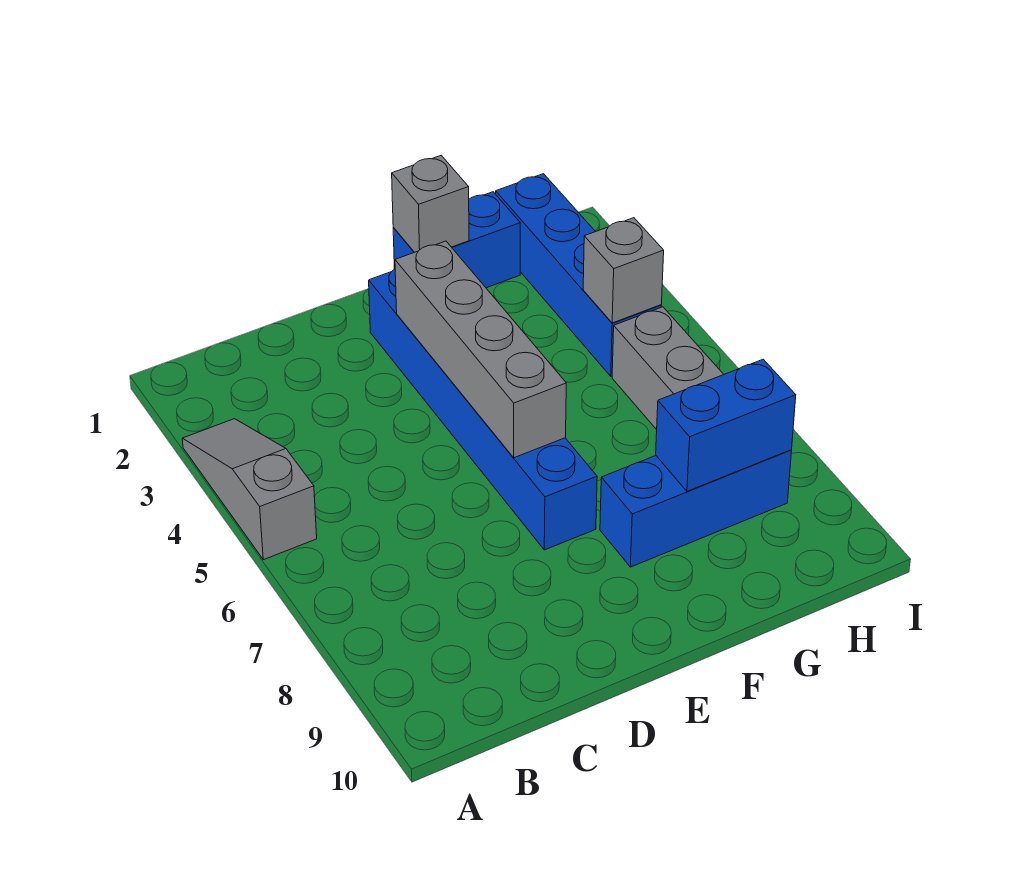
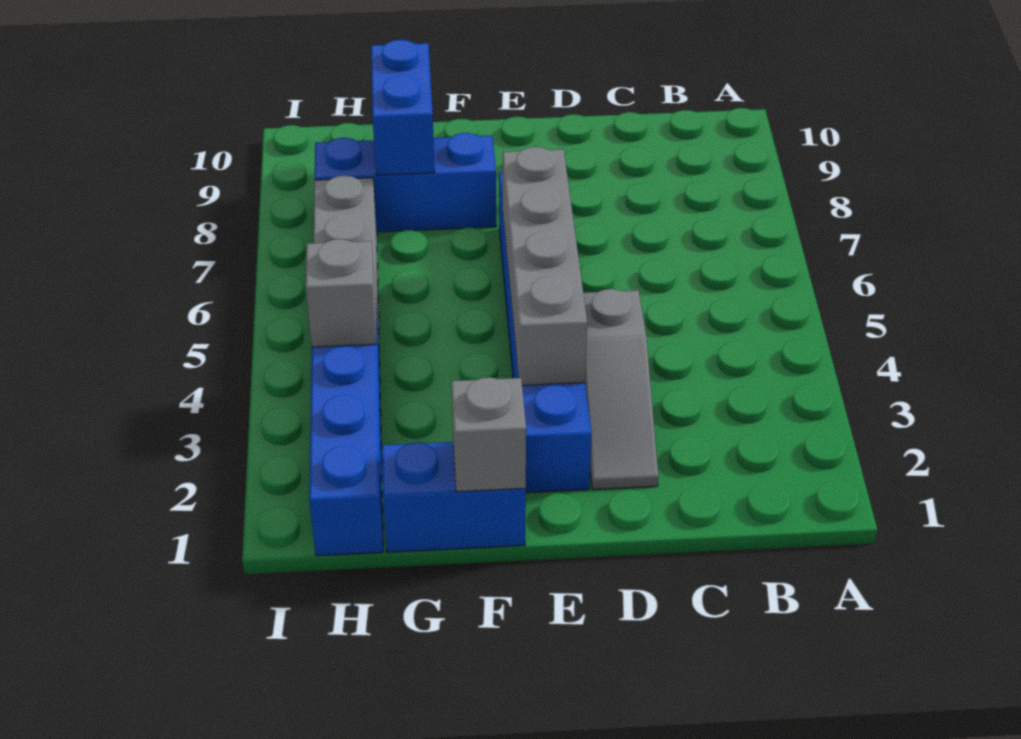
grey slope A3:A5 level 1 top 5 -> grey slope D2:D4 level 1 top 4
blue brick G8:H8 level 2 -> blue brick G8:G9 level 2

